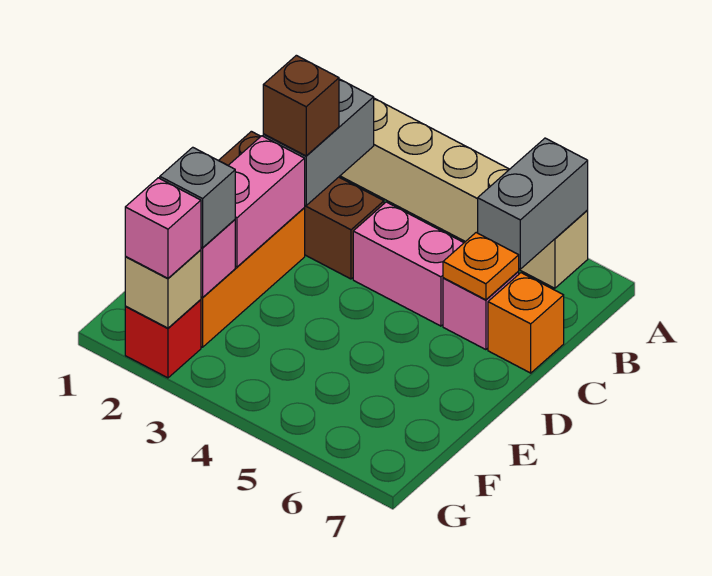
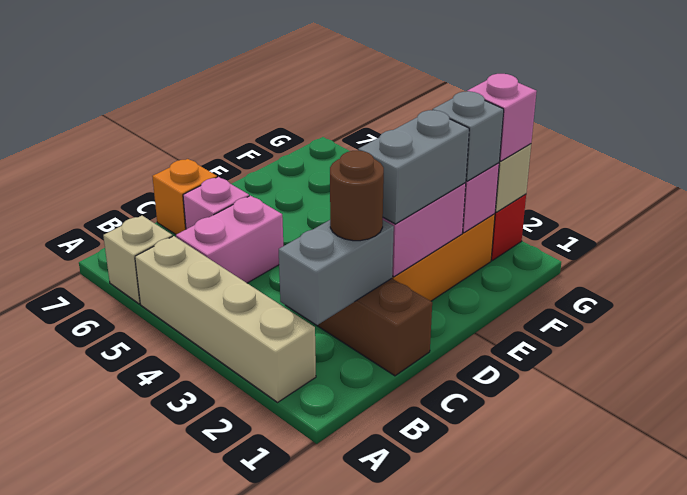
grey brick A6:B6 level 2 -> grey brick D2:E2 level 3
brown brick C2 level 3 -> brown round brick C2 level 3
pink brick C4:C5 level 1 -> pink brick B5:C5 level 1
orange plate C6 level 2 -> none

